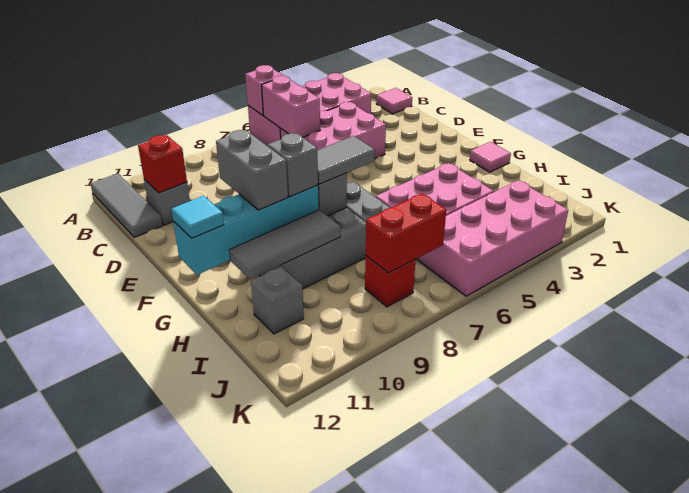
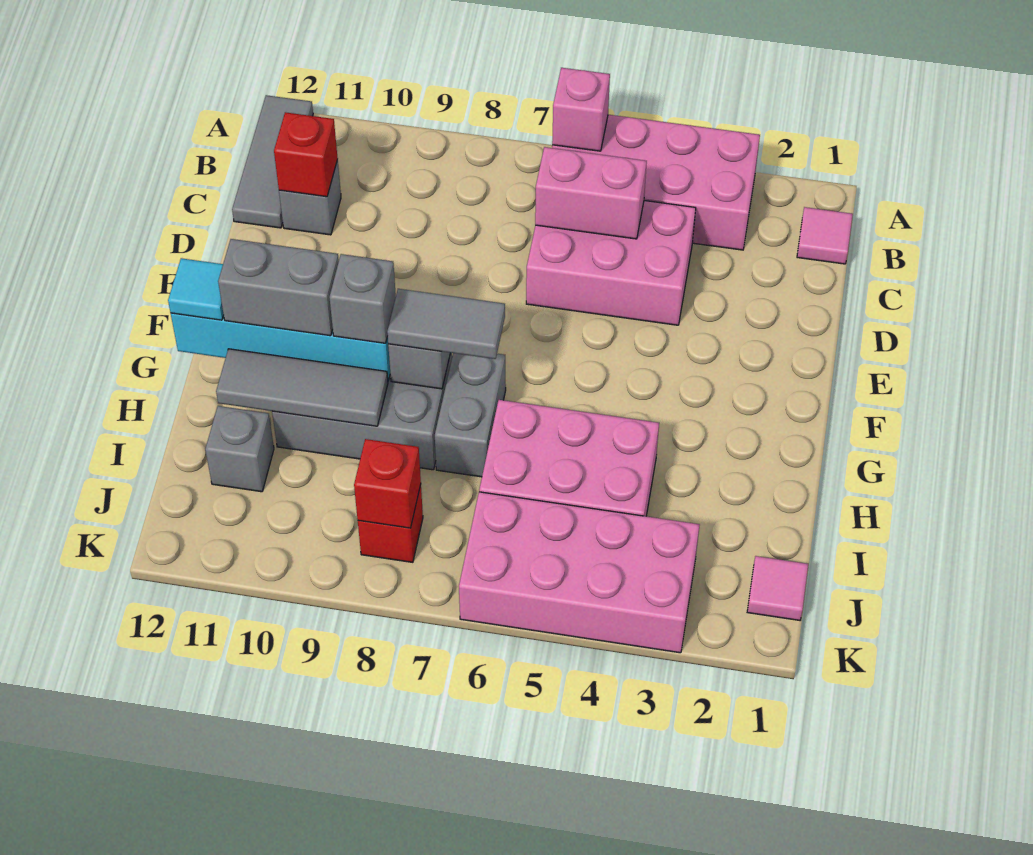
pink brick B6:C6 level 2 -> pink brick C5:C6 level 2
grey brick F10:G10 level 3 -> grey brick G10:G11 level 3
pink tile G1 level 1 -> pink tile J1 level 1
red brick J7:J8 level 2 -> red brick J8 level 2

